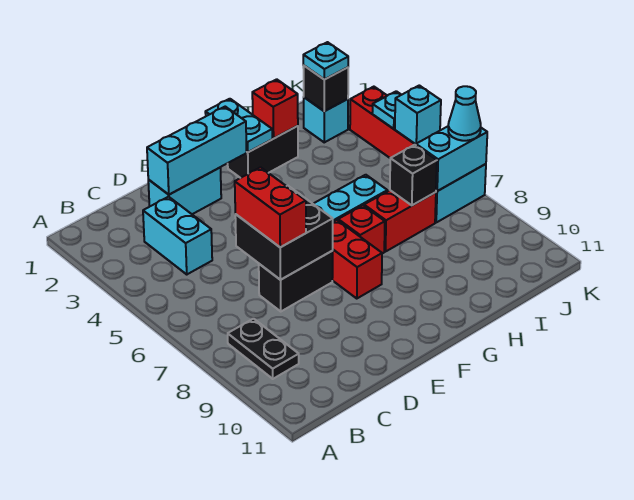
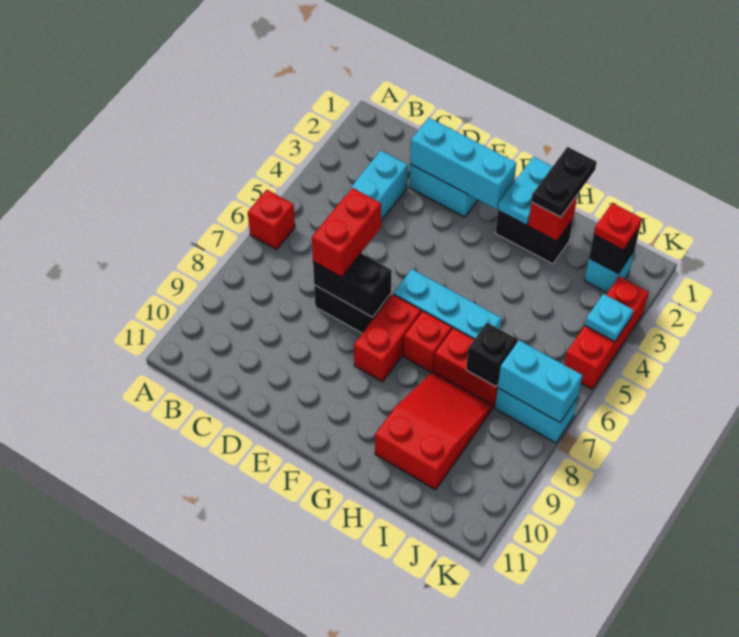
none -> red brick A6 level 1
black plate B8:B9 level 1 -> black plate H1:H2 level 3
black brick D6:E7 level 2 -> black brick D7:E7 level 2
none -> red slope H8:I10 level 1 top 10
cyan plate J2 level 3 -> red plate J2 level 3
cyan brick K5 level 2 -> none
cyan cone K7 level 3 -> none

